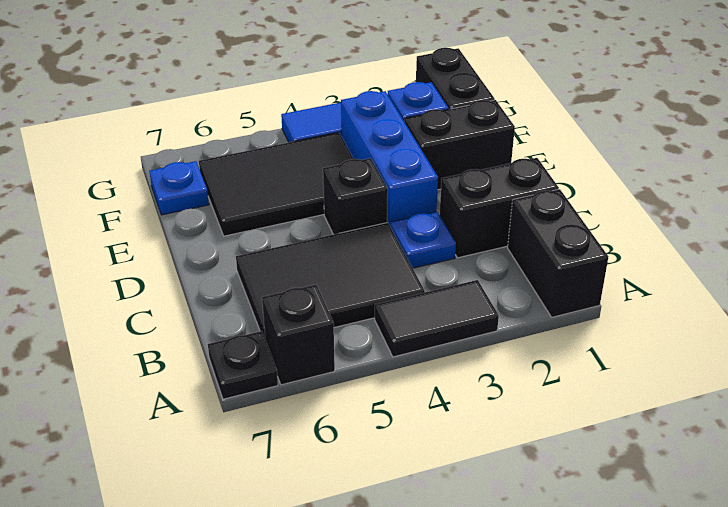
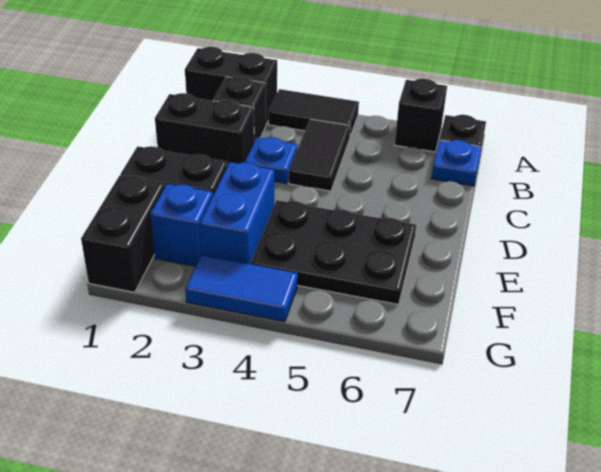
black brick A1:B1 level 1 -> black brick A1:A2 level 1
black tile B4:C6 level 1 -> black tile B4:C4 level 1
blue brick D3:F3 level 1 -> blue brick E3:F3 level 1
black brick D4 level 1 -> black brick B2 level 1
black tile E4:F6 level 1 -> black plate E4:F6 level 1
blue plate F7 level 1 -> blue plate B7 level 1

